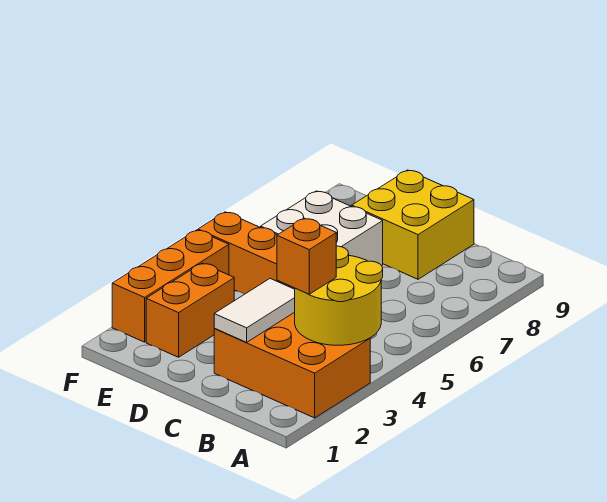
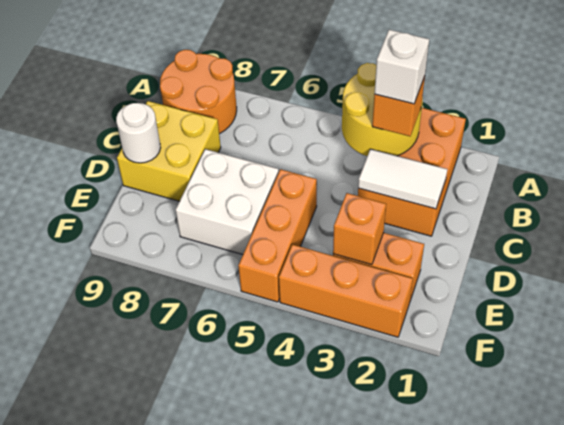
none -> orange round brick A8:B9 level 1
none -> white brick B3 level 4
none -> white round brick D9 level 2
none -> orange brick E3 level 2

